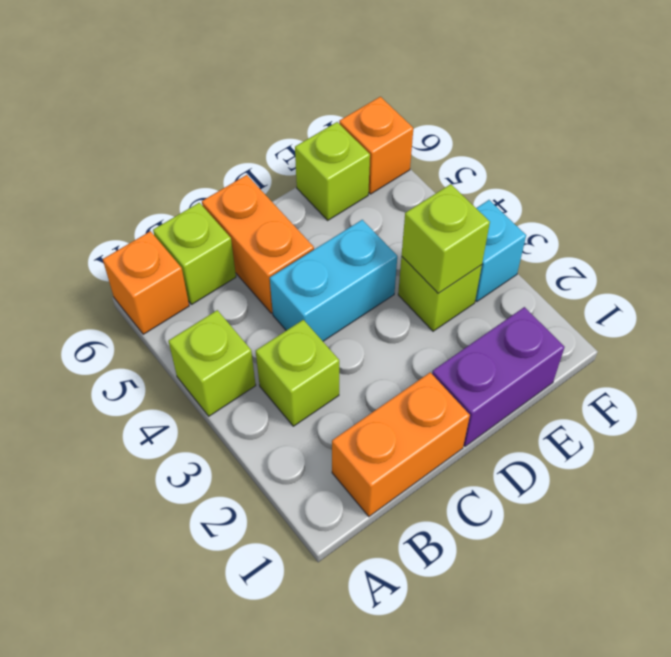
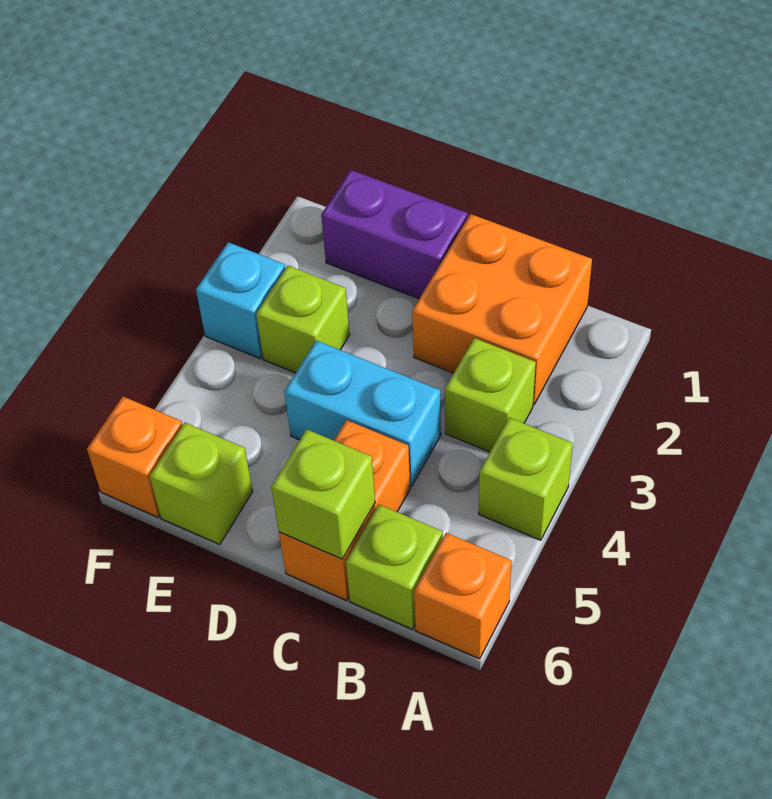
orange brick B1:C1 level 1 -> orange brick B1:C2 level 1
lime brick E3 level 2 -> lime brick C6 level 2

